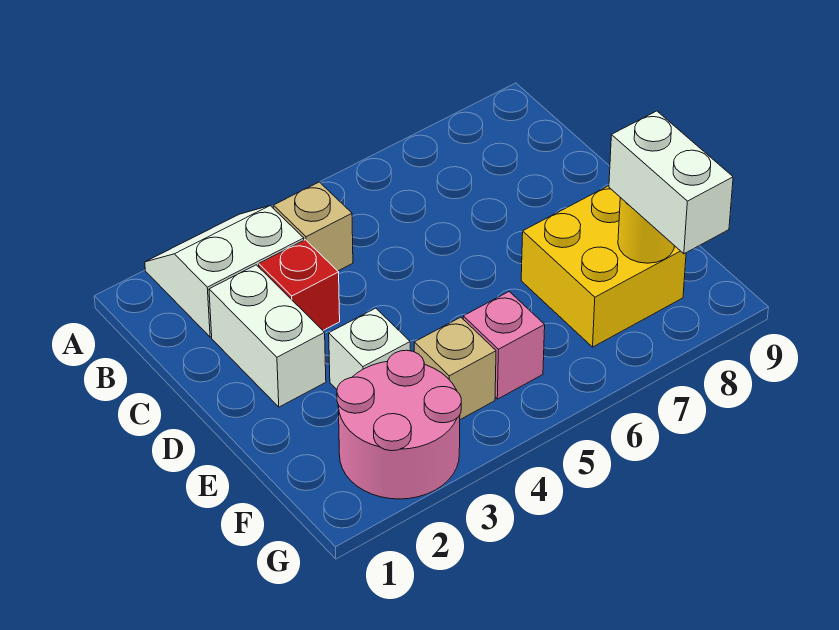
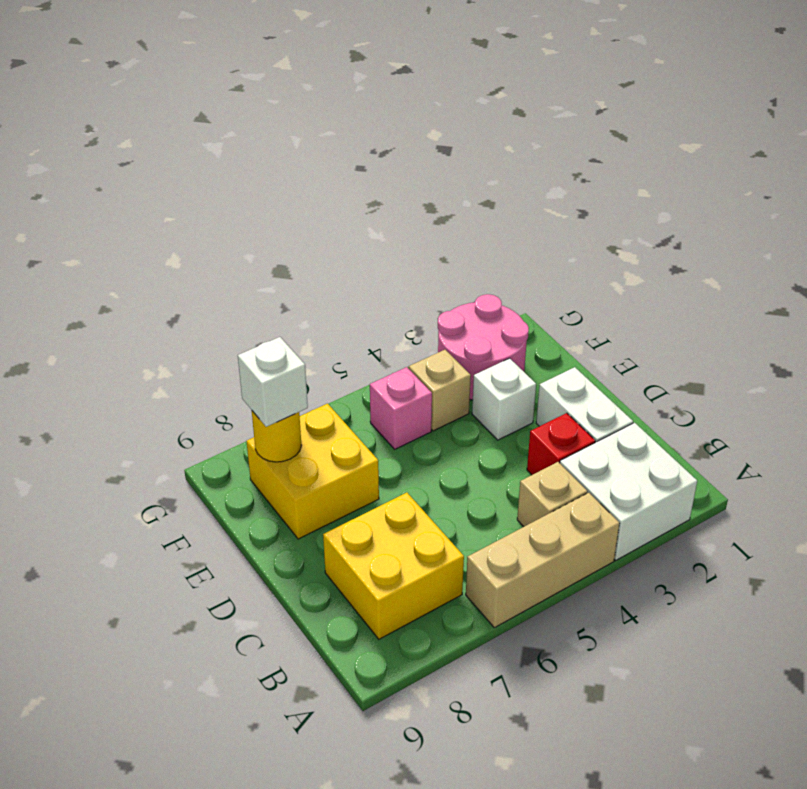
white slope A2:B3 level 1 top B -> white brick A2:B3 level 1
none -> tan brick A4:A6 level 1
none -> yellow brick B7:C8 level 1
white brick F8:G8 level 3 -> white brick F8 level 3

